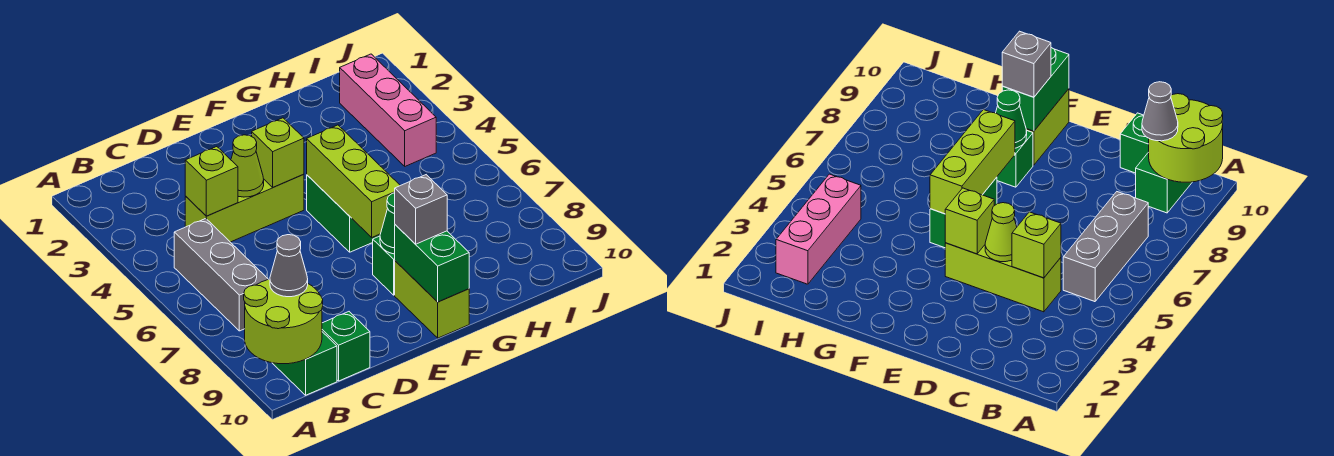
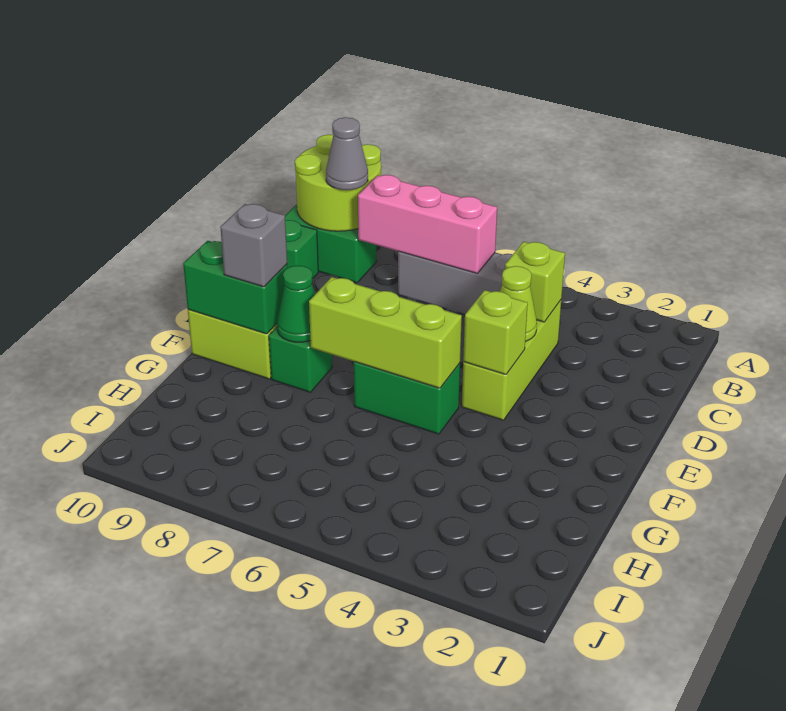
pink brick I2:I4 level 1 -> pink brick B6:B8 level 2

